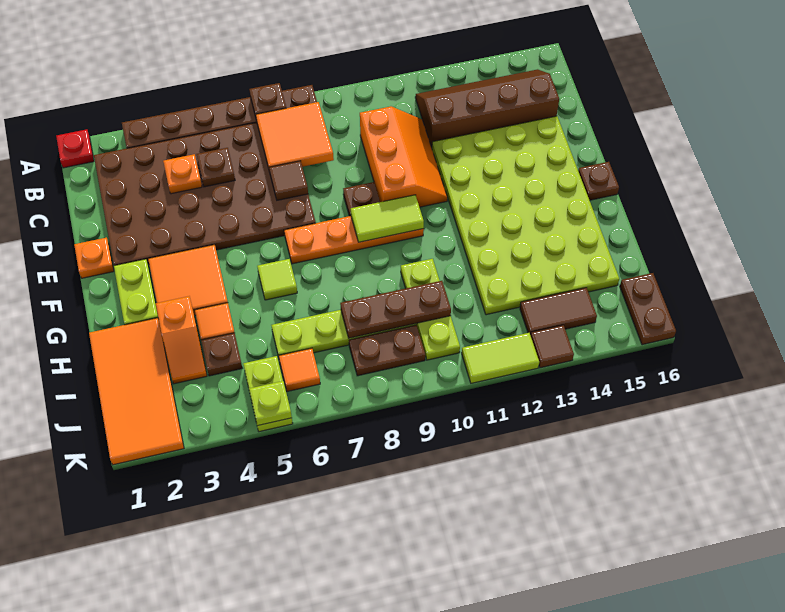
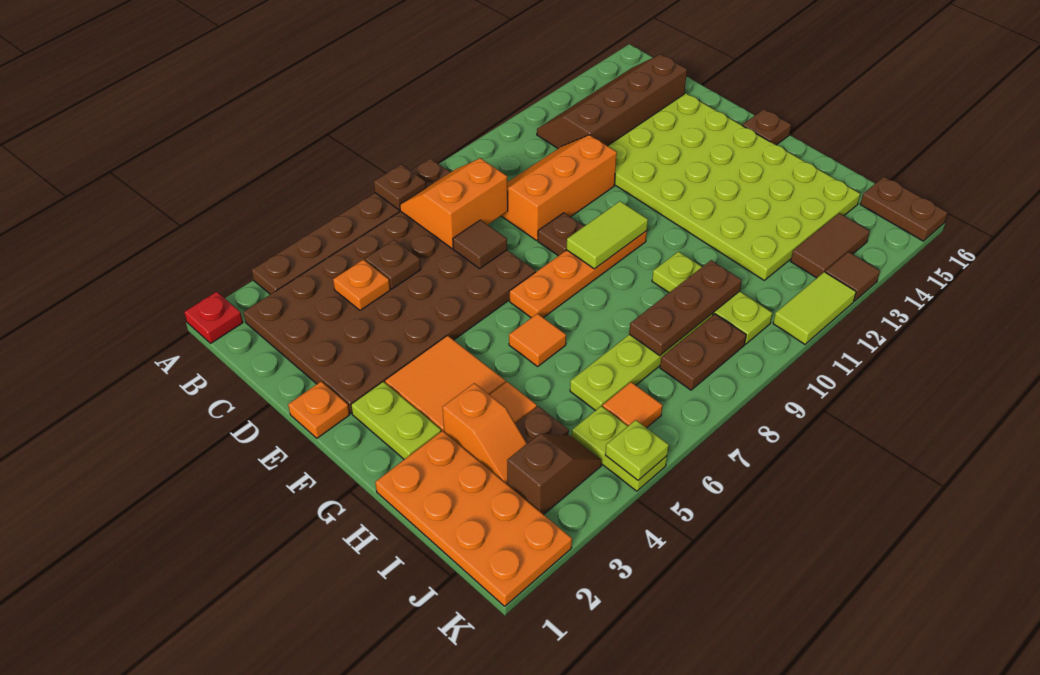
orange tile B7:C8 level 2 -> orange slope B7:C8 level 2 top C
orange slope C10:E11 level 1 top 10 -> orange slope C9:D11 level 1 top D
lime tile G6 level 1 -> orange tile G6 level 1
orange tile H1:K2 level 1 -> orange plate H1:K2 level 1
none -> brown slope J3:J4 level 1 top 3

